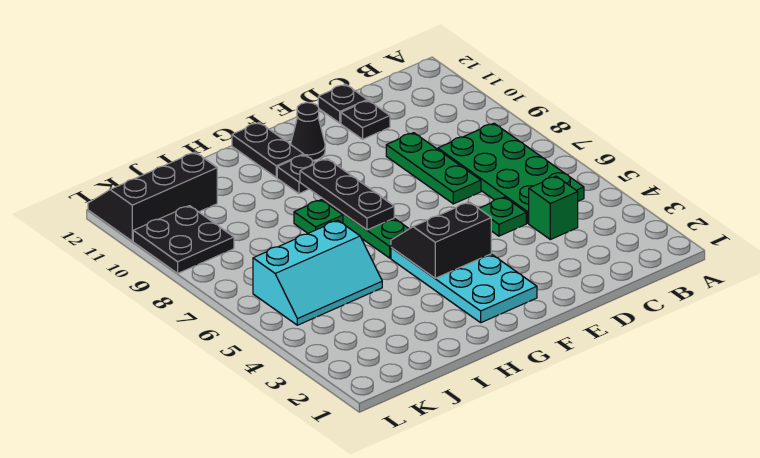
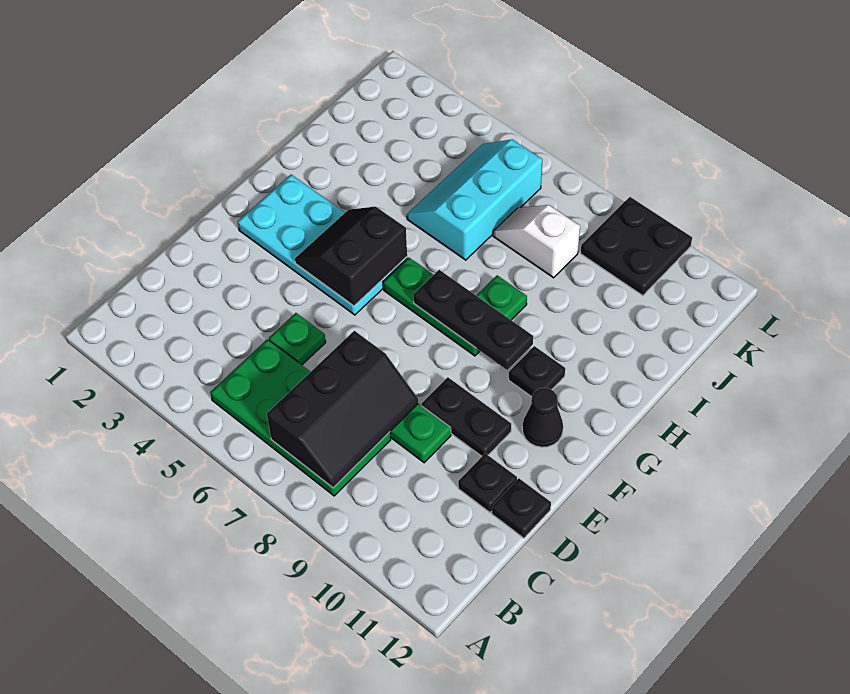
green brick C4 level 1 -> none
black slope F4:G5 level 2 top 4 -> black slope F4:G5 level 2 top 5
black plate G11:G12 level 1 -> black plate E9:E10 level 1
none -> white slope J7:J8 level 1 top 8
black slope J11:L12 level 1 top 11 -> black slope B7:D8 level 2 top 7

